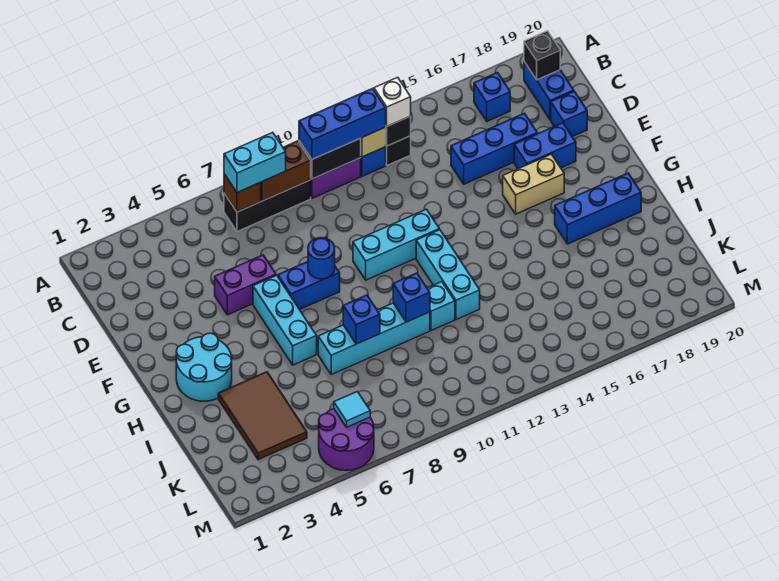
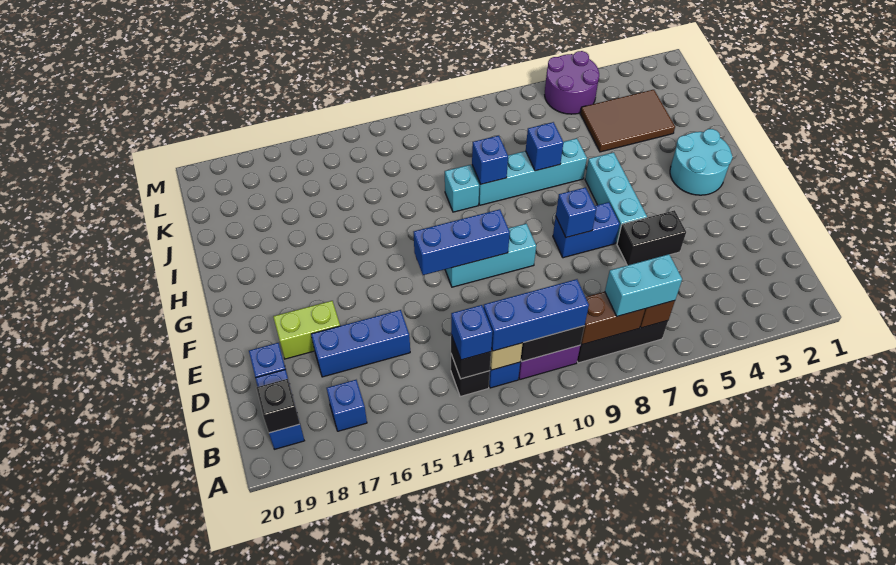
white brick B13 level 3 -> blue brick B13 level 3
purple brick E5:E6 level 1 -> black brick E5:E6 level 1
blue brick E17:E18 level 1 -> lime brick E17:E18 level 1
blue round brick F8 level 2 -> blue brick F8 level 2
tan brick F16:F17 level 1 -> none
cyan brick G12:I12 level 1 -> none
blue brick H17:H19 level 1 -> blue brick F11:F13 level 2
brown tile I3:K4 level 1 -> brown tile J3:K5 level 1
cyan tile L6 level 2 -> none

